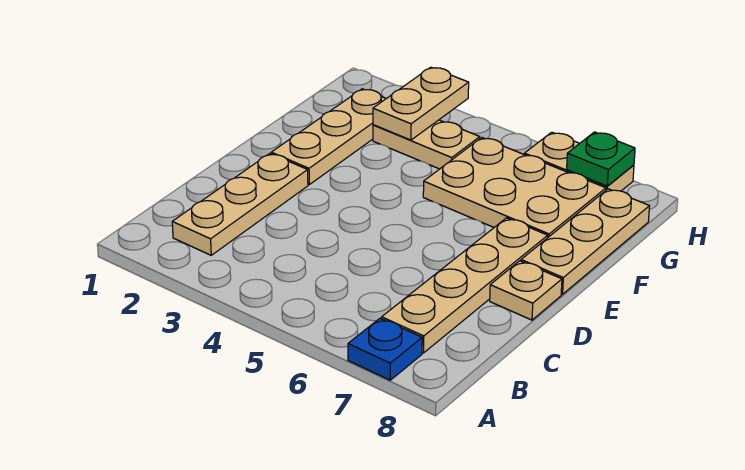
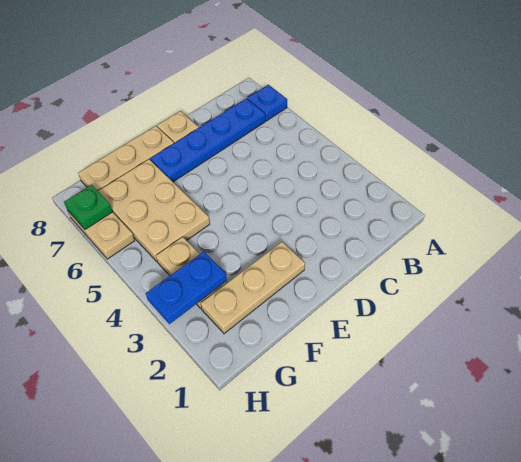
tan plate B2:D2 level 1 -> none
tan plate B7:E7 level 1 -> blue plate B7:E7 level 1
tan plate G3:H3 level 2 -> blue plate G3:H3 level 2

